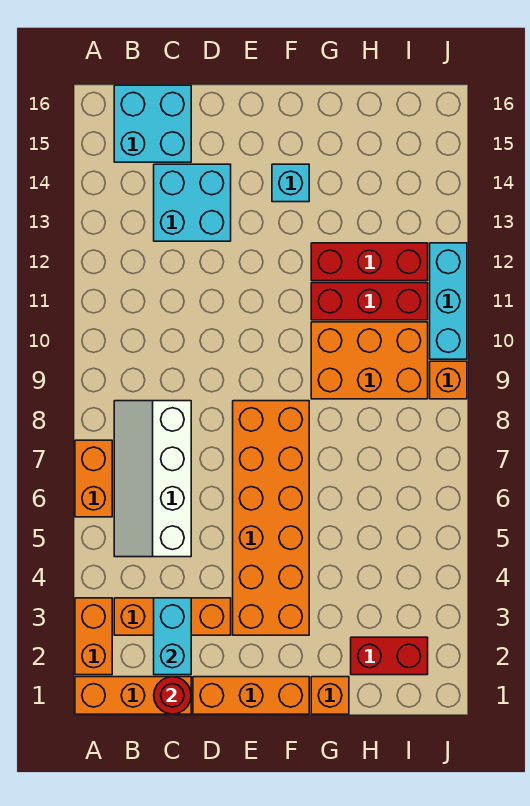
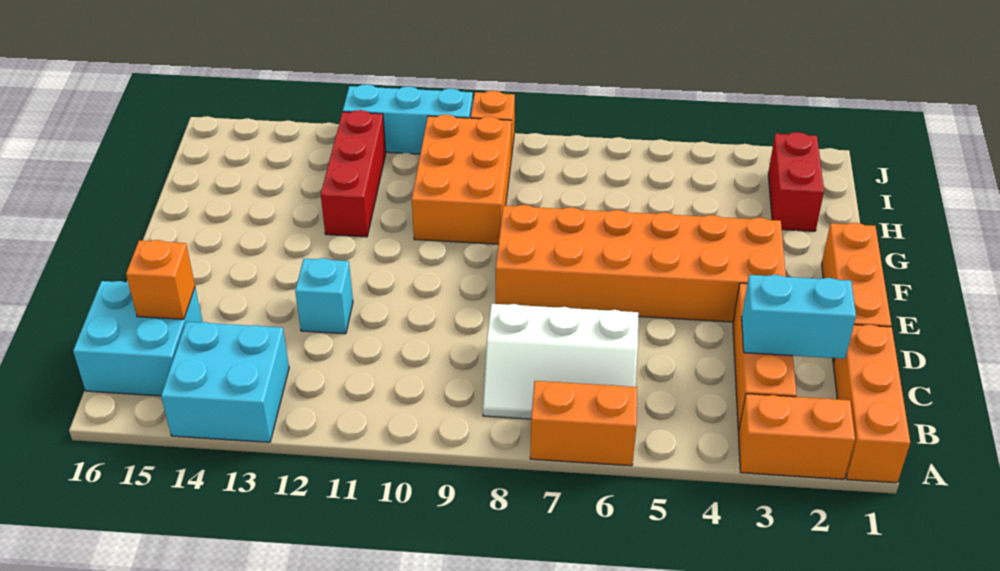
white slope B5:C8 level 1 top C -> white slope B6:C8 level 1 top C
red round brick C1 level 2 -> none
cyan brick C13:D14 level 1 -> cyan brick A13:B14 level 1
cyan brick F14 level 1 -> cyan brick D12 level 1
orange brick G1 level 1 -> orange brick C15 level 2
red brick G11:I11 level 1 -> none

